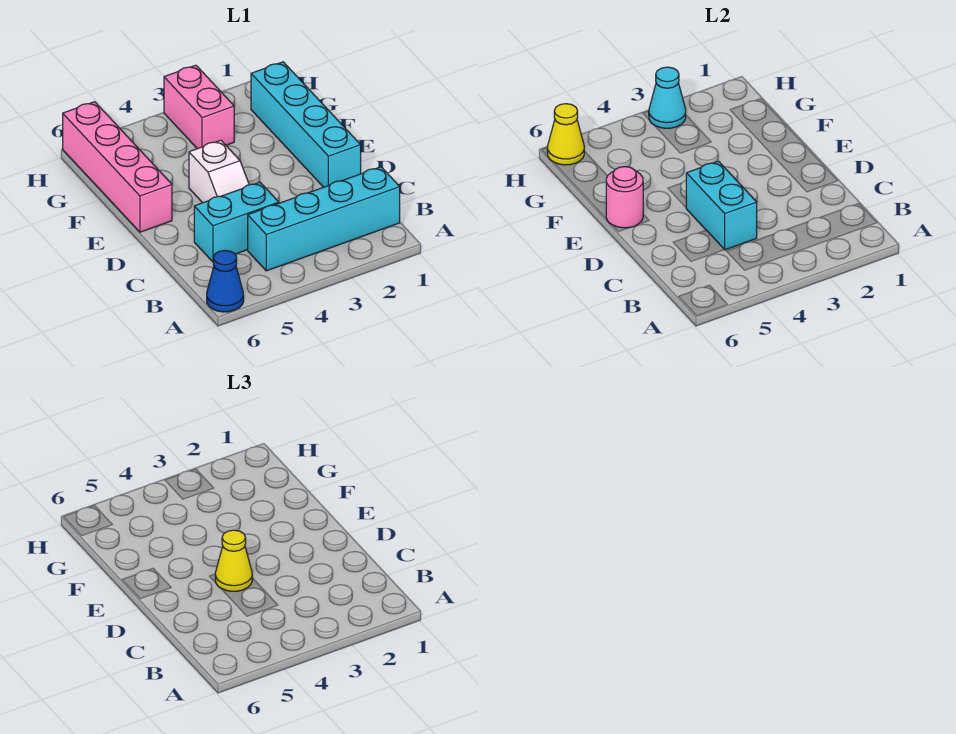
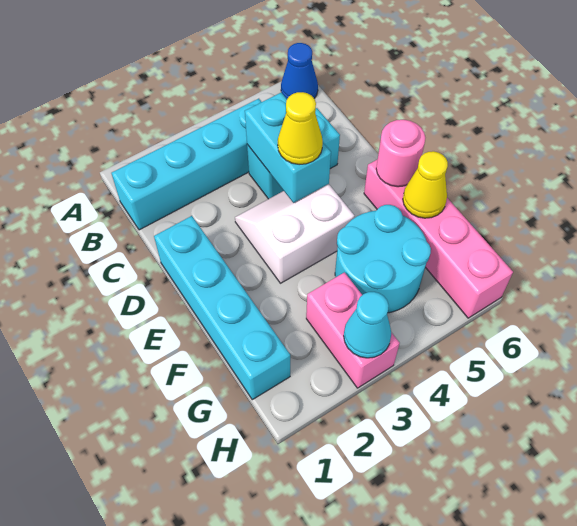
white slope D4:E4 level 1 top E -> white slope D3:E4 level 1 top E
none -> cyan round brick F4:G5 level 1
yellow cone H6 level 2 -> yellow cone F6 level 2

